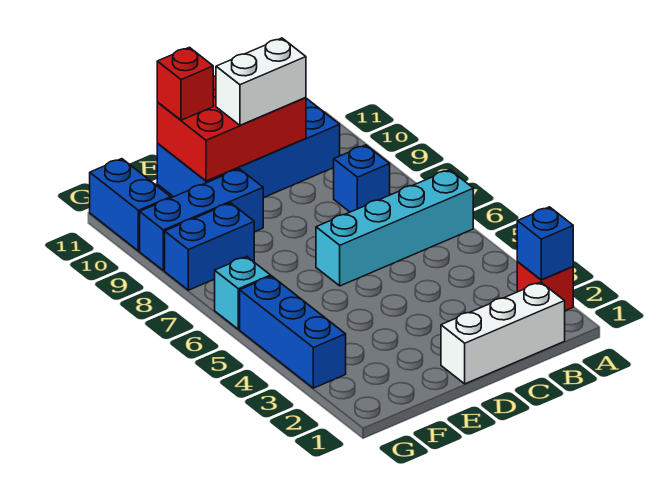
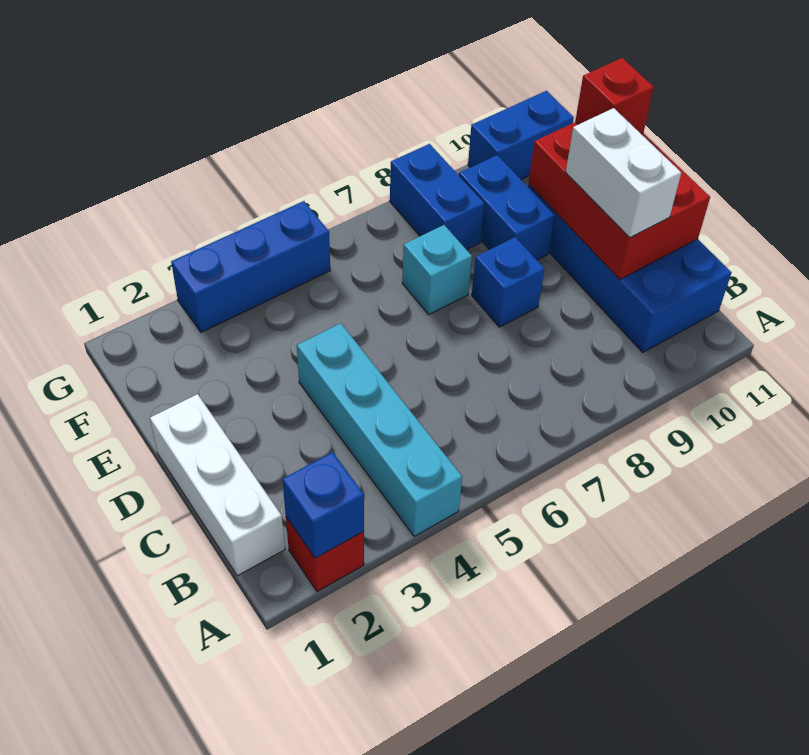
cyan brick A6:D6 level 1 -> cyan brick A4:D4 level 1
blue brick B8 level 1 -> blue brick D8 level 1
blue brick E9:G9 level 1 -> blue brick E9:F9 level 1
cyan brick G6 level 1 -> cyan brick E7 level 1

